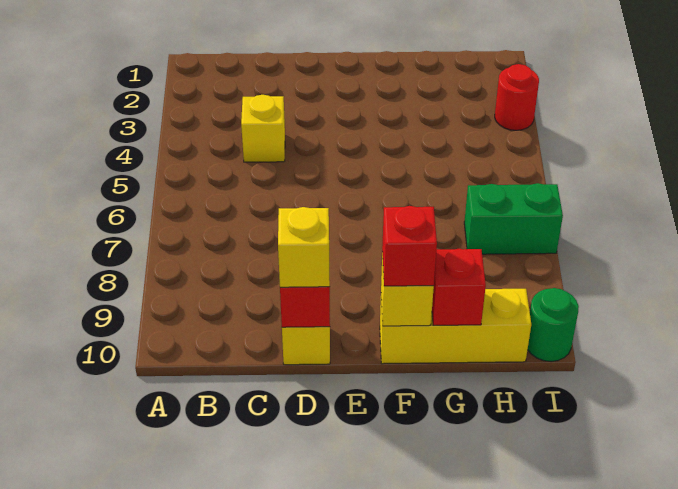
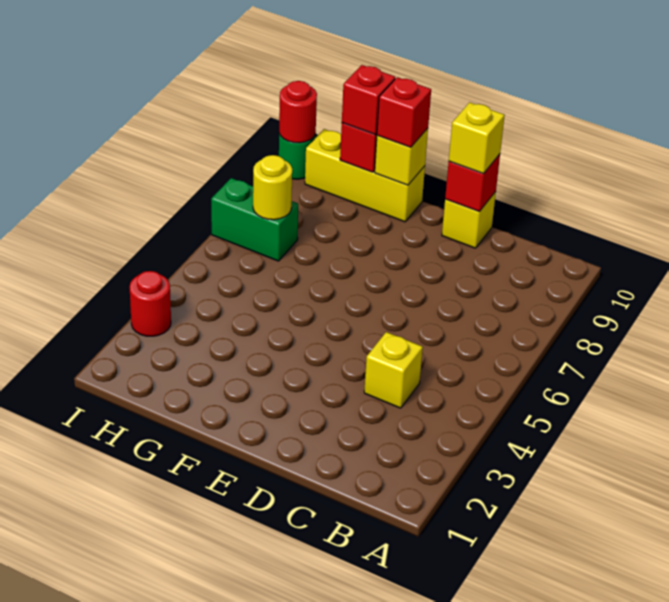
none -> red brick G10 level 3
none -> yellow round brick H7 level 2
none -> red round brick I10 level 2

